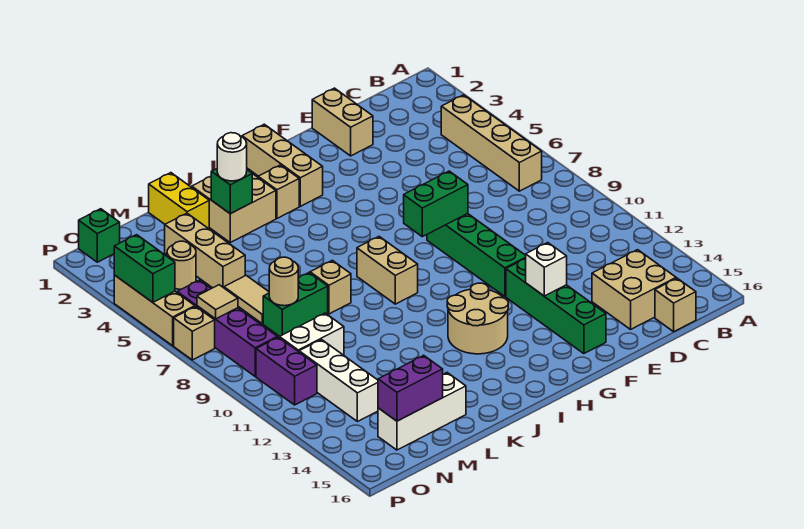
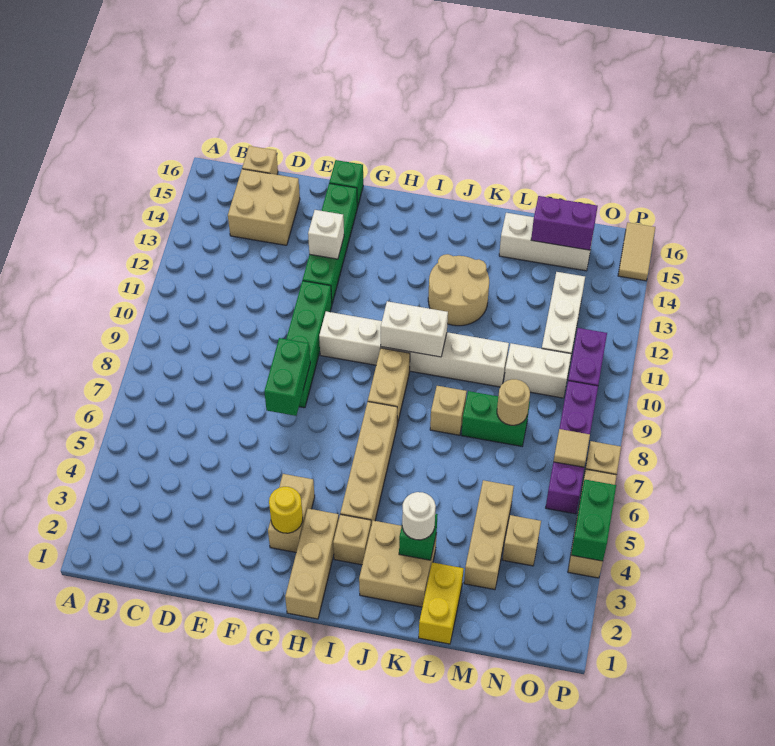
tan brick B4:B7 level 1 -> tan brick I4:I7 level 1
tan brick E1:E2 level 1 -> tan brick G3:G4 level 1
green brick F8:G8 level 2 -> green brick F7:F8 level 2
none -> yellow round brick G3 level 2
none -> white brick G10:L10 level 1
tan round brick H12:I13 level 1 -> tan round brick J12:K13 level 1
none -> white brick I10:J10 level 2
tan tile M6:M7 level 1 -> tan tile P15:P16 level 1
tan round brick N4 level 1 -> tan brick N4 level 1
green brick O1 level 1 -> green brick F16 level 1

